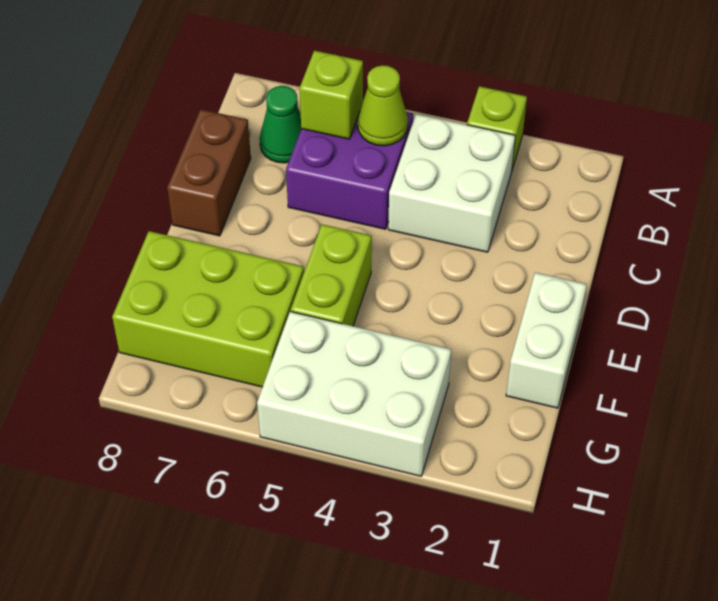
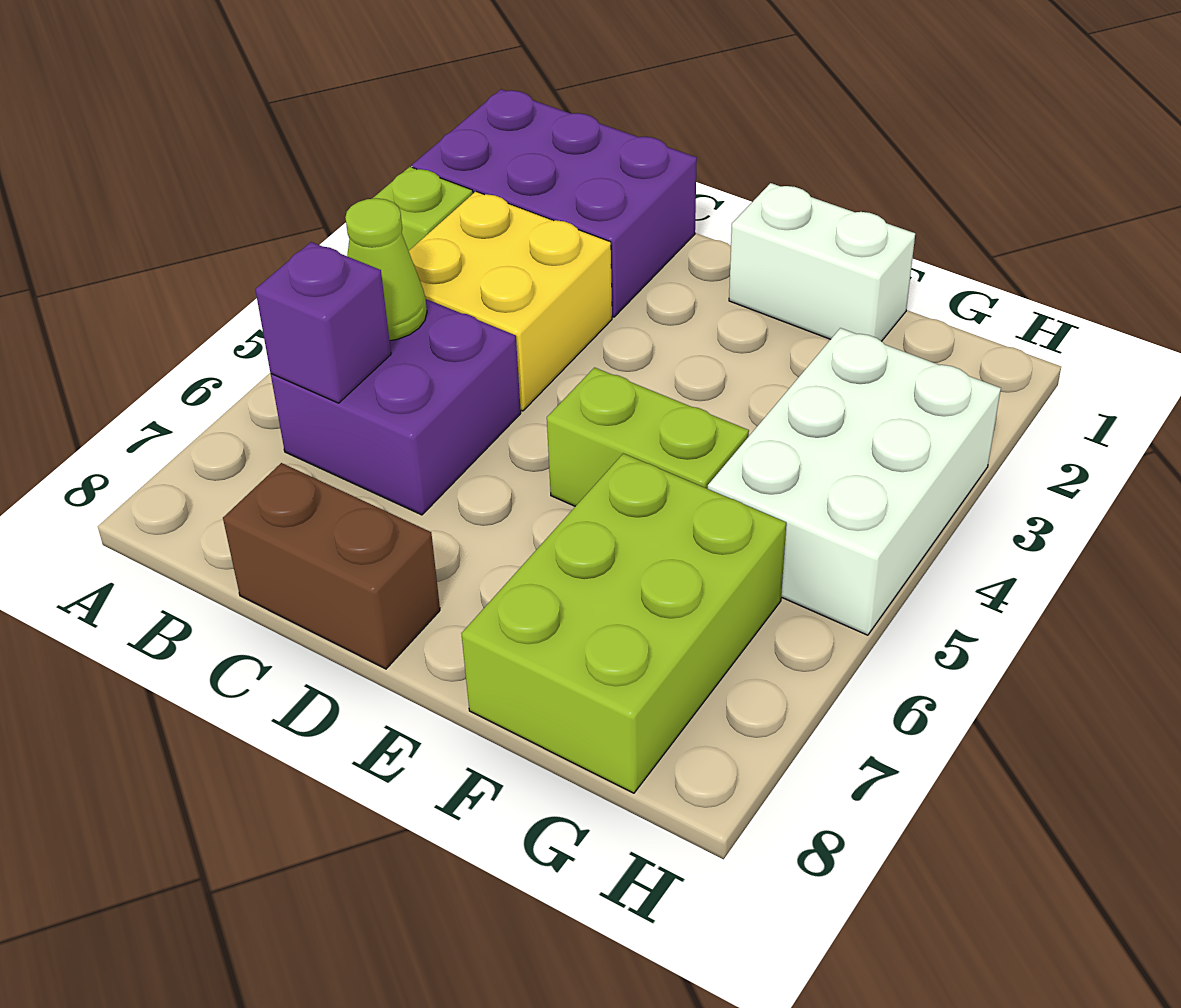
none -> purple brick A1:C2 level 1
white brick B3:C4 level 1 -> yellow brick B3:C4 level 1
lime brick B6 level 2 -> purple brick B6 level 2
green cone B7 level 1 -> none

